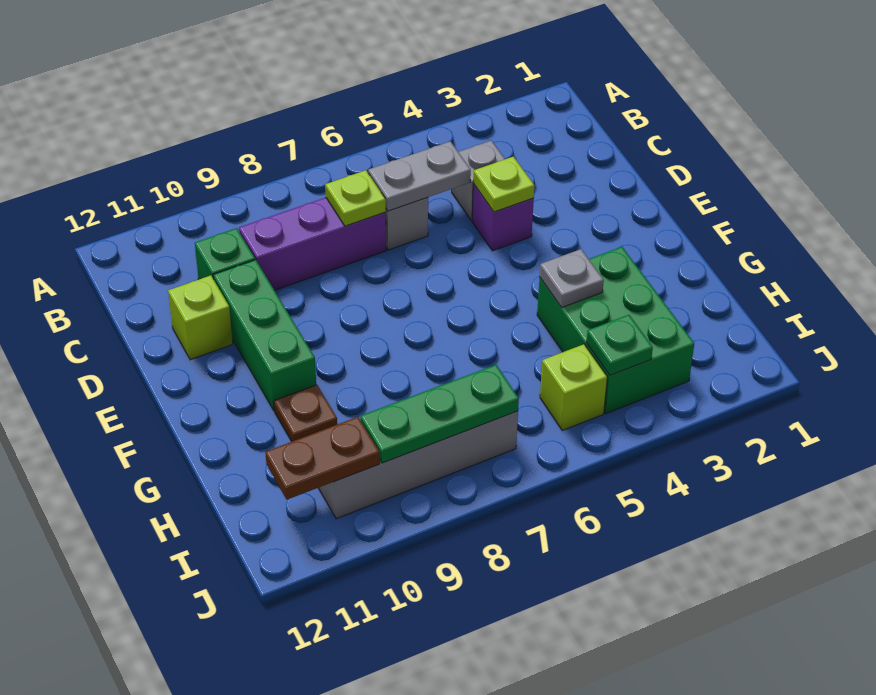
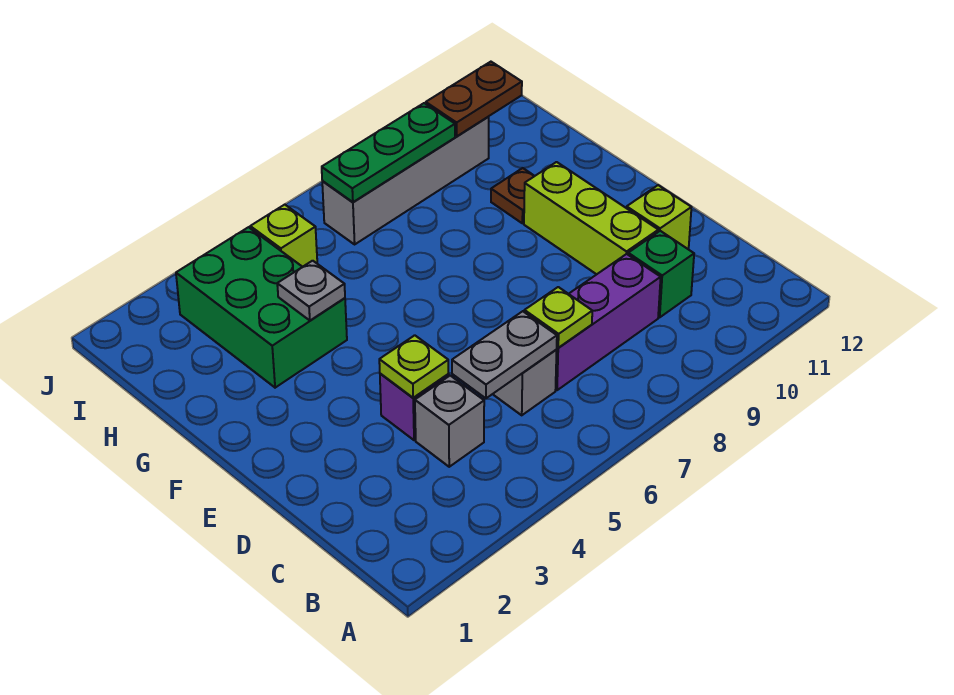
green brick D10:F10 level 1 -> lime brick D10:F10 level 1
green plate I4 level 2 -> none

